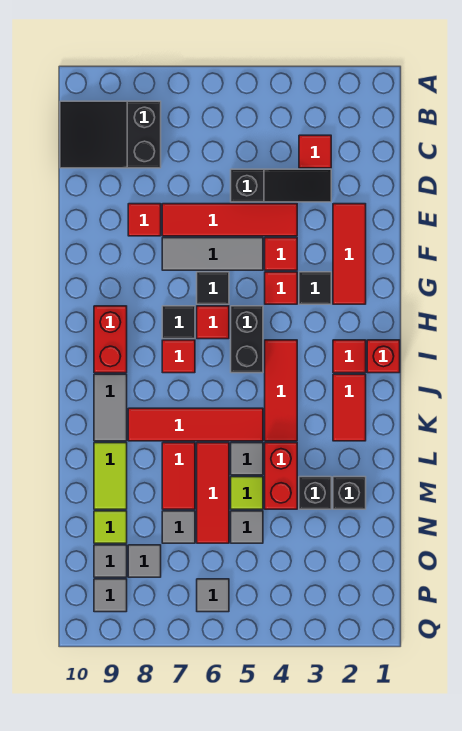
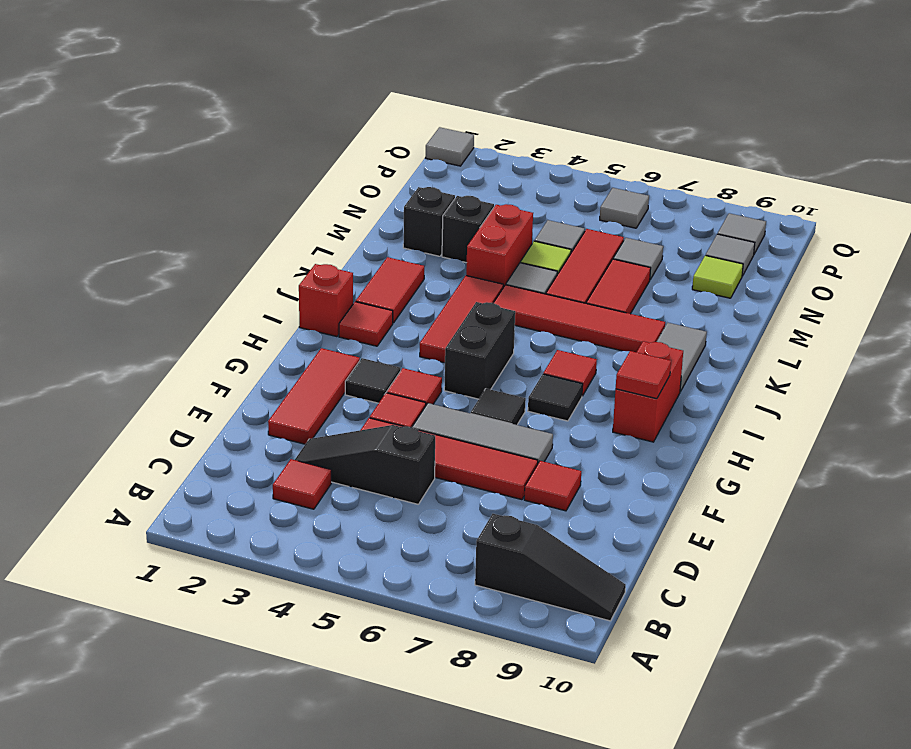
black slope B8:C10 level 1 top 8 -> black slope B8:B10 level 1 top 8
red tile H6 level 1 -> red tile H9 level 2
lime tile L9:M9 level 1 -> none
grey tile O8 level 1 -> grey tile Q1 level 1

